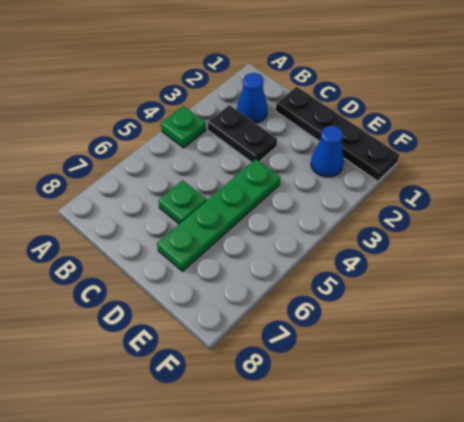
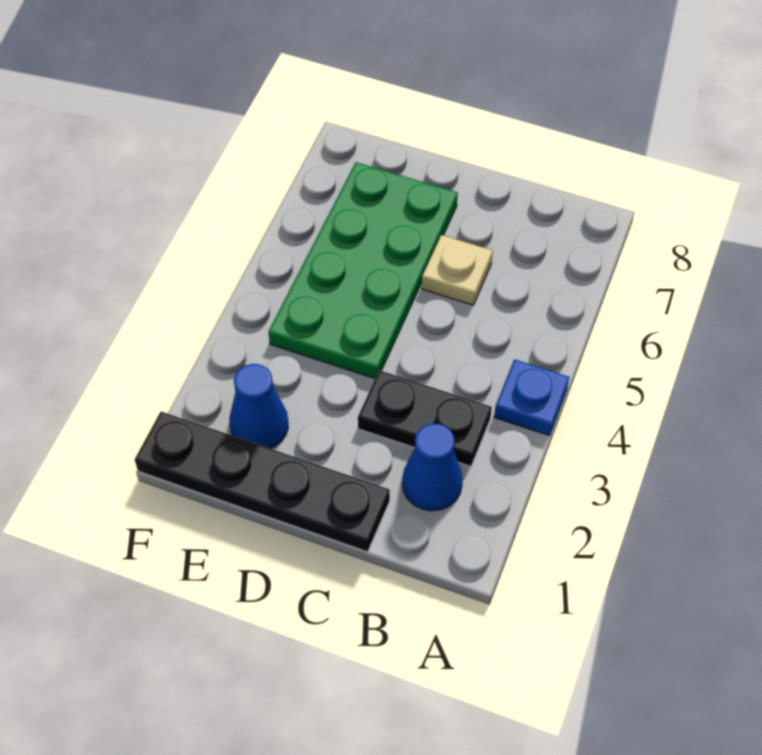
green plate A4 level 1 -> blue plate A4 level 1
green plate C6 level 1 -> tan plate C6 level 1
green plate D4:D7 level 1 -> green plate D4:E7 level 1

